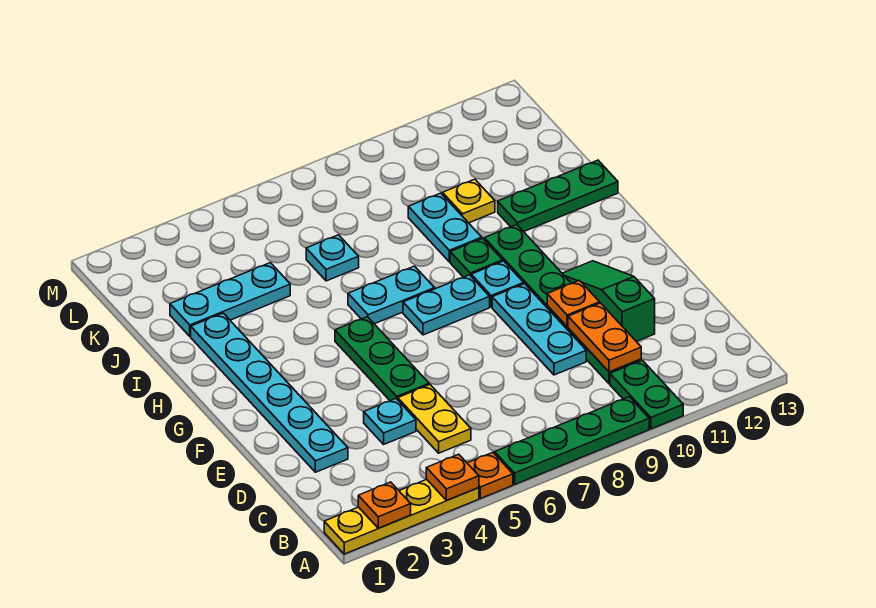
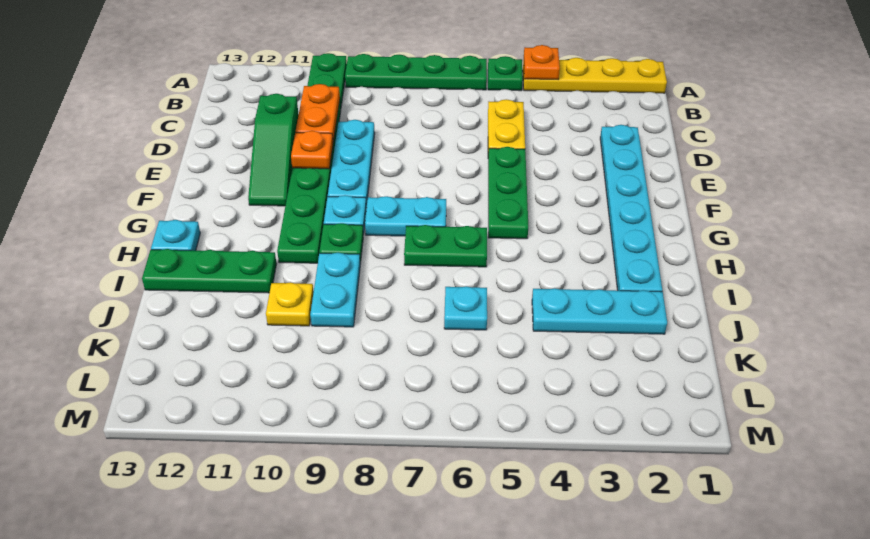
orange plate A2 level 2 -> none
orange plate A5 level 1 -> green plate A5 level 1
cyan plate D4 level 1 -> cyan plate H13 level 1
cyan plate H6:H7 level 1 -> green plate H6:H7 level 1

